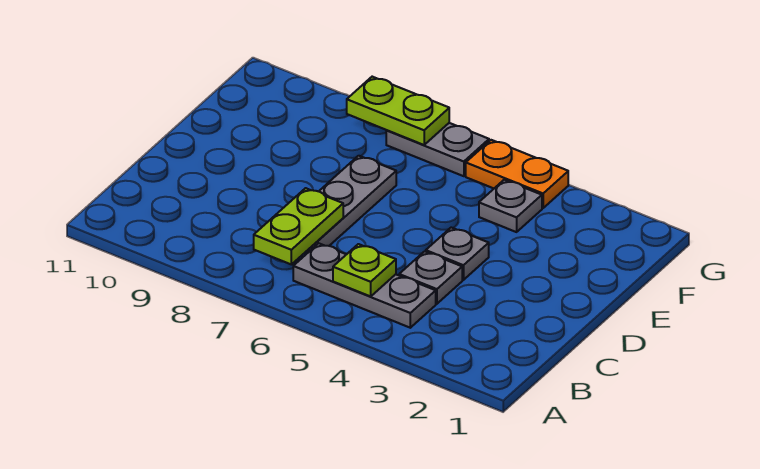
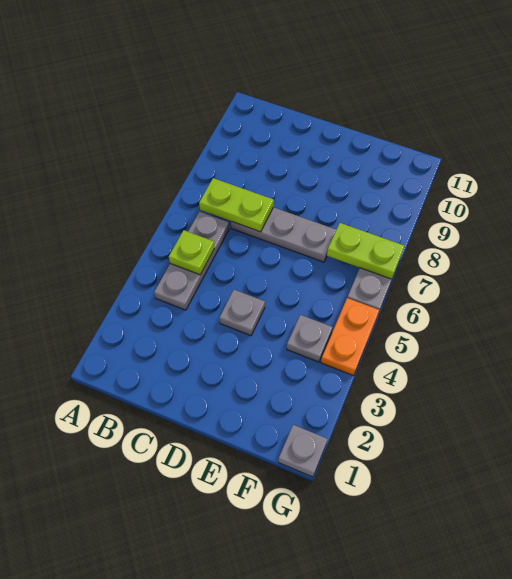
grey plate C4 level 1 -> grey plate G1 level 1
lime plate G7:G8 level 2 -> lime plate F7:G7 level 2

